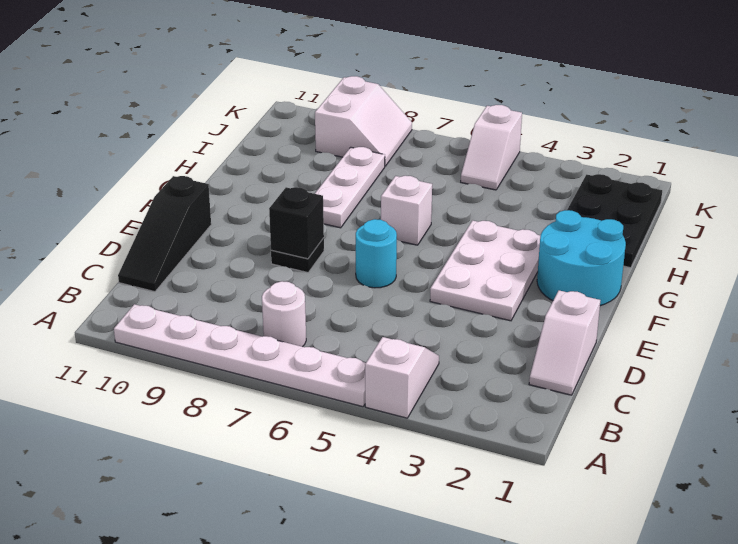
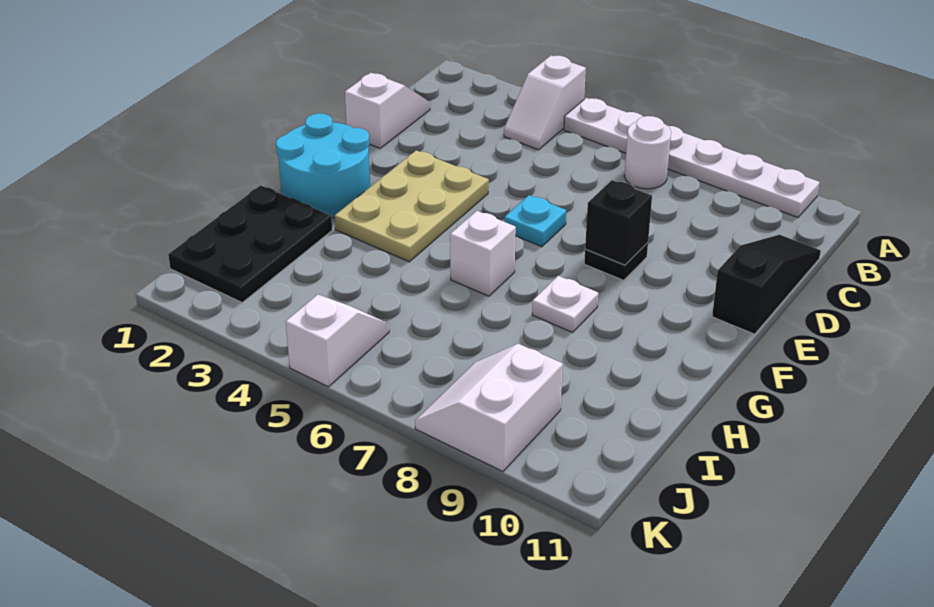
white plate E3:G4 level 1 -> tan plate E3:G4 level 1
cyan round brick E6 level 1 -> cyan plate E6 level 1
white plate G8:I8 level 1 -> white plate G8 level 1

